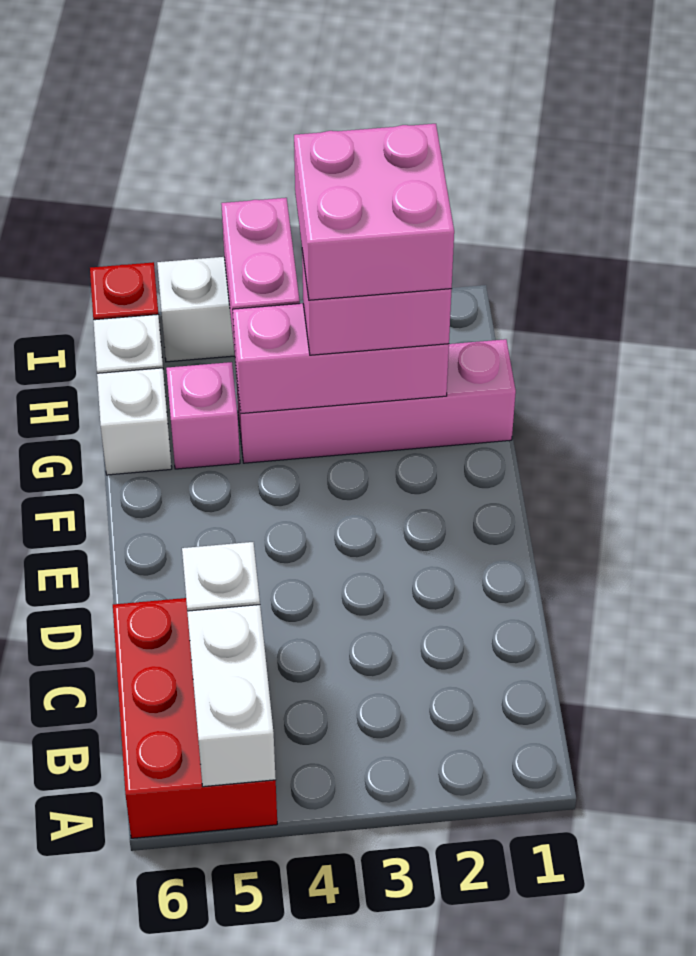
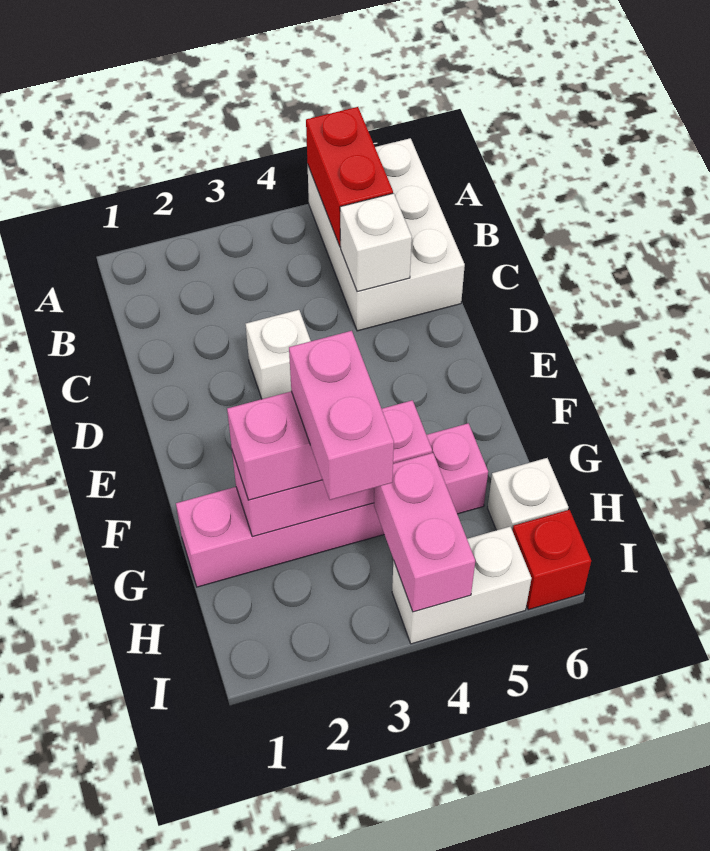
red brick A5:C6 level 1 -> white brick A5:C6 level 1
white brick A5:B5 level 2 -> red brick A5:B5 level 2
pink brick G2:H3 level 4 -> pink brick G3:H3 level 4
white brick G6 level 1 -> white brick D3 level 1

